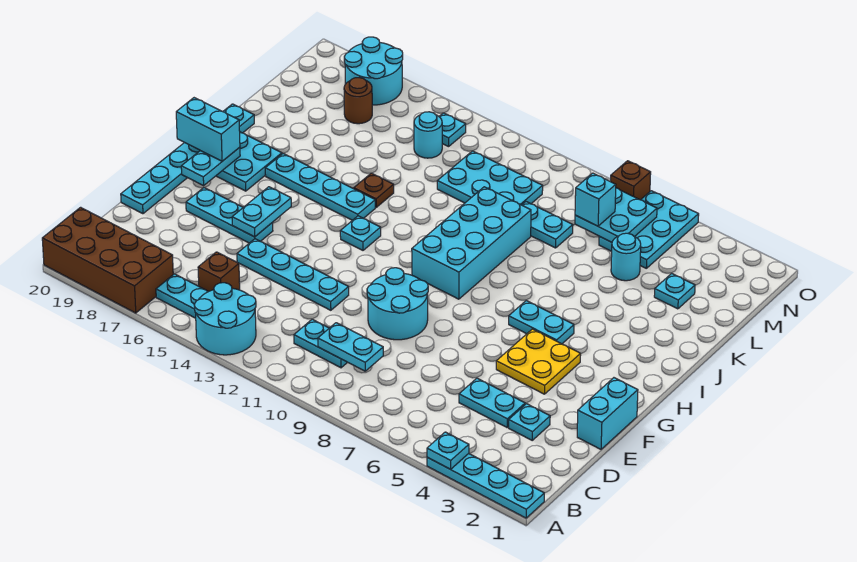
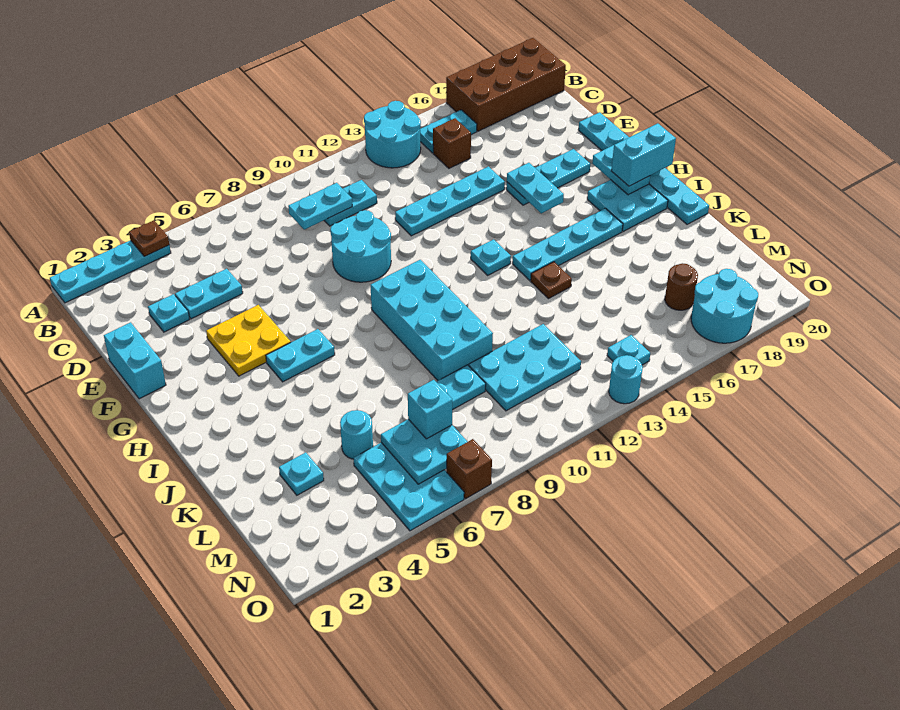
cyan plate A4 level 2 -> brown plate A4 level 2
cyan round brick M14 level 1 -> cyan round brick O13 level 1

